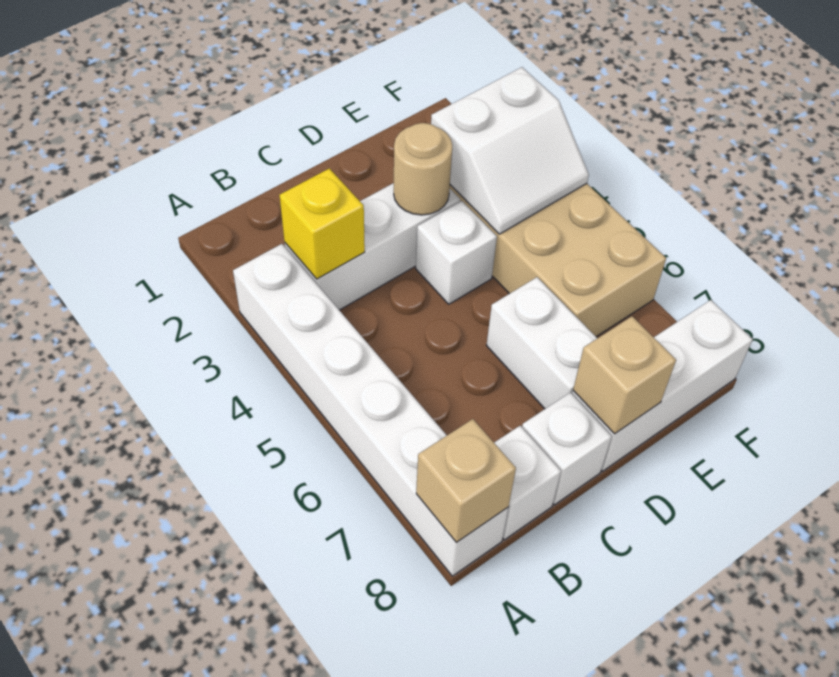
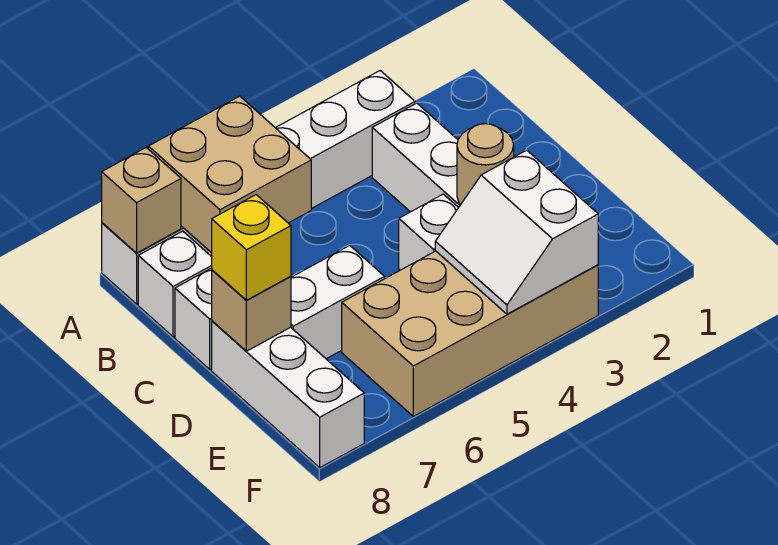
none -> tan brick A6:B7 level 2
yellow brick B3 level 2 -> yellow brick D8 level 3

